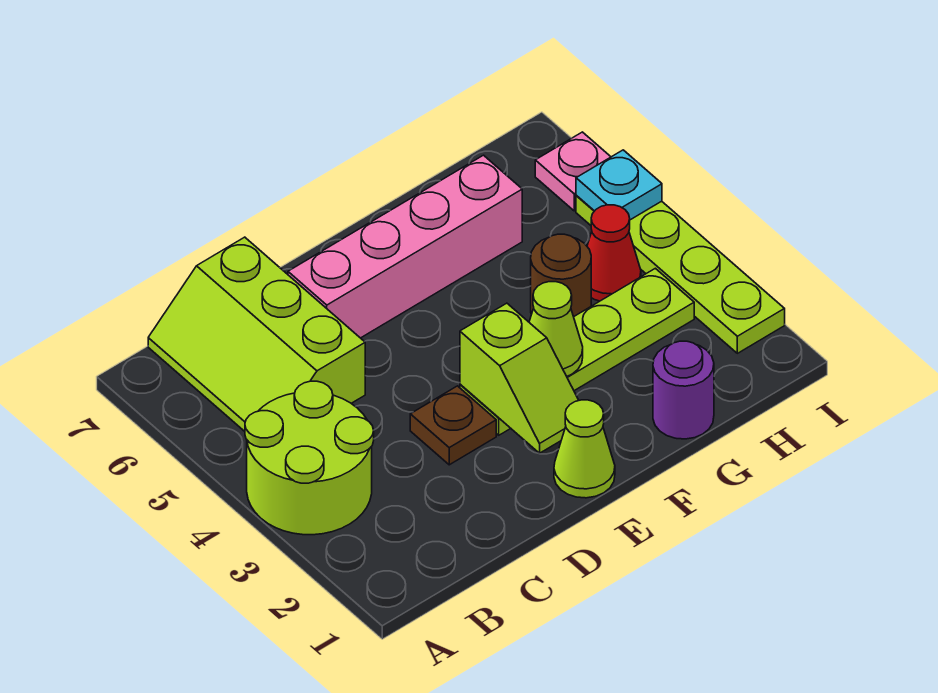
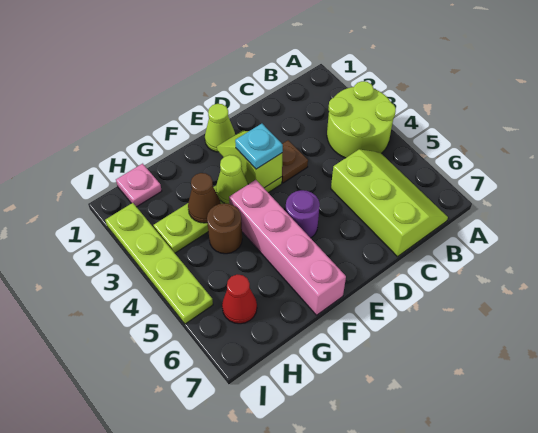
pink brick D6:G6 level 1 -> pink brick F4:F7 level 1
purple round brick G1 level 1 -> purple round brick E5 level 1
none -> brown cone G3 level 2
red cone H4 level 1 -> red cone H6 level 1
cyan plate I5 level 2 -> cyan plate E3 level 3
pink plate I6 level 1 -> pink plate H1 level 1

